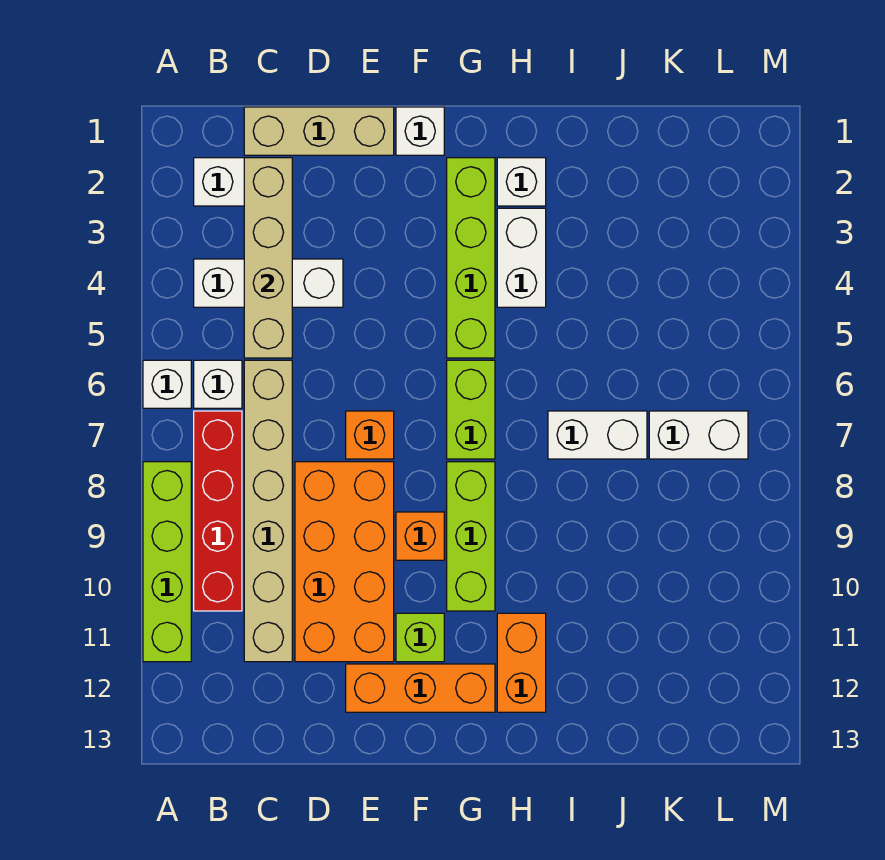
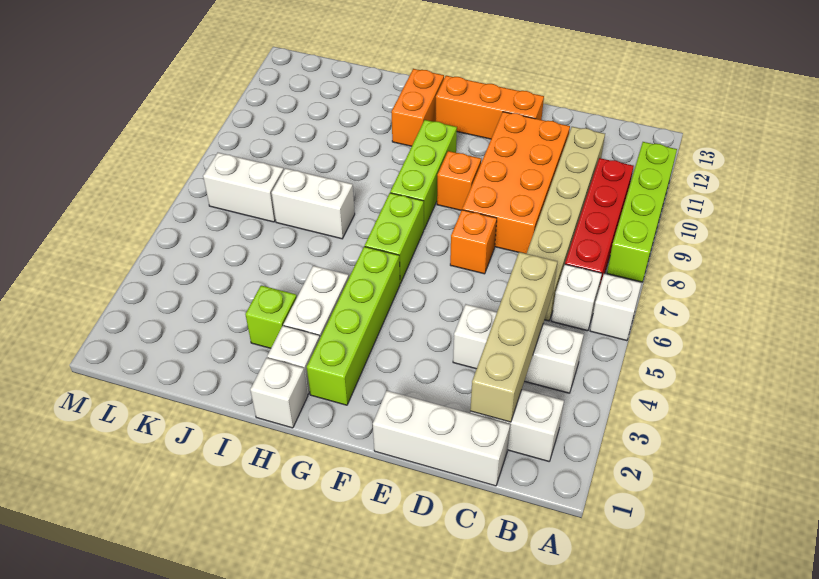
tan brick C1:E1 level 1 -> white brick C1:E1 level 1
white brick F1 level 1 -> white brick H1 level 1
lime brick F11 level 1 -> lime brick I3 level 1

